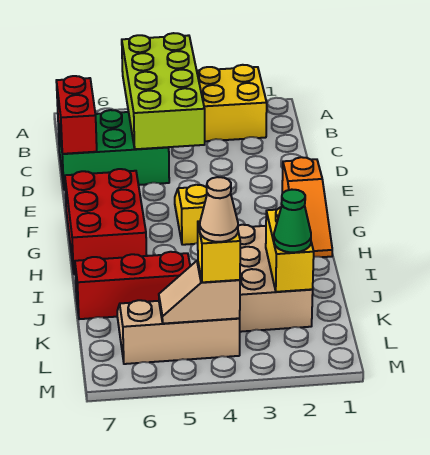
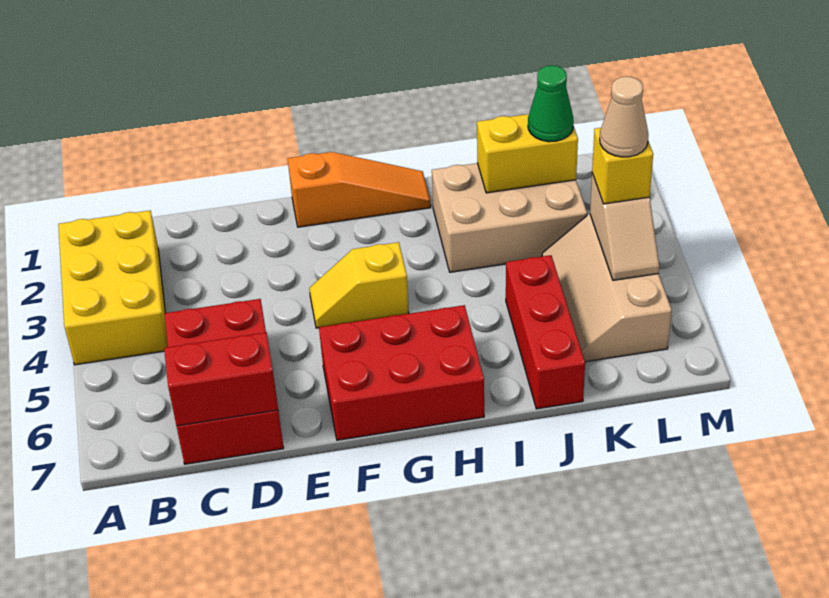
lime brick A4:D5 level 2 -> none
green brick C5:D7 level 1 -> red brick C5:D7 level 1

